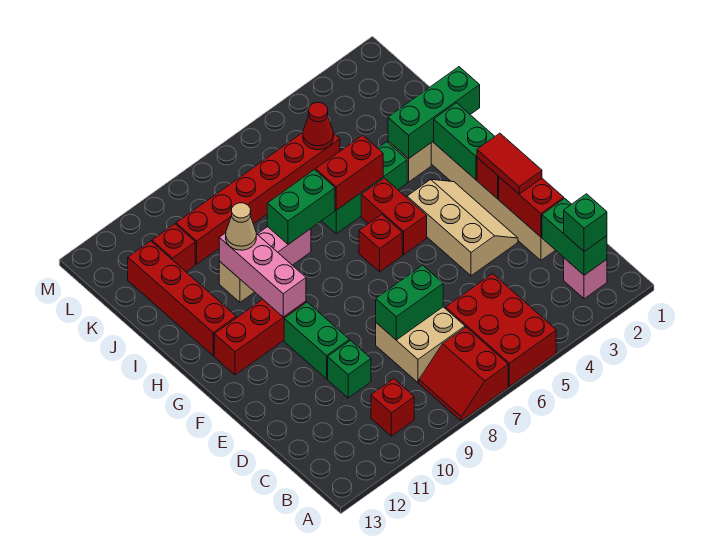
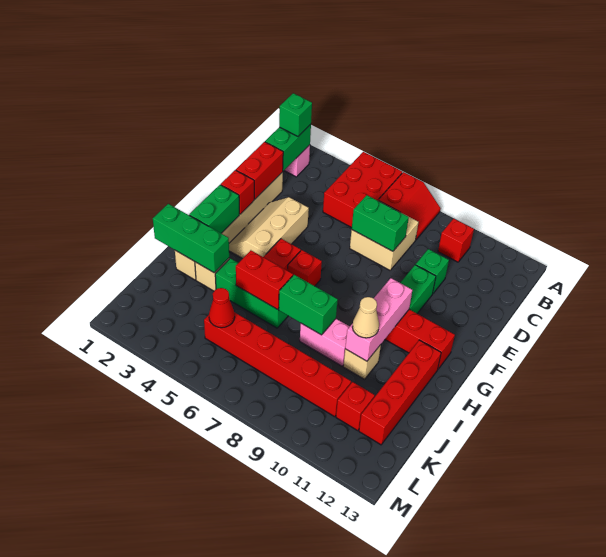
red tile E2:F2 level 3 -> none

